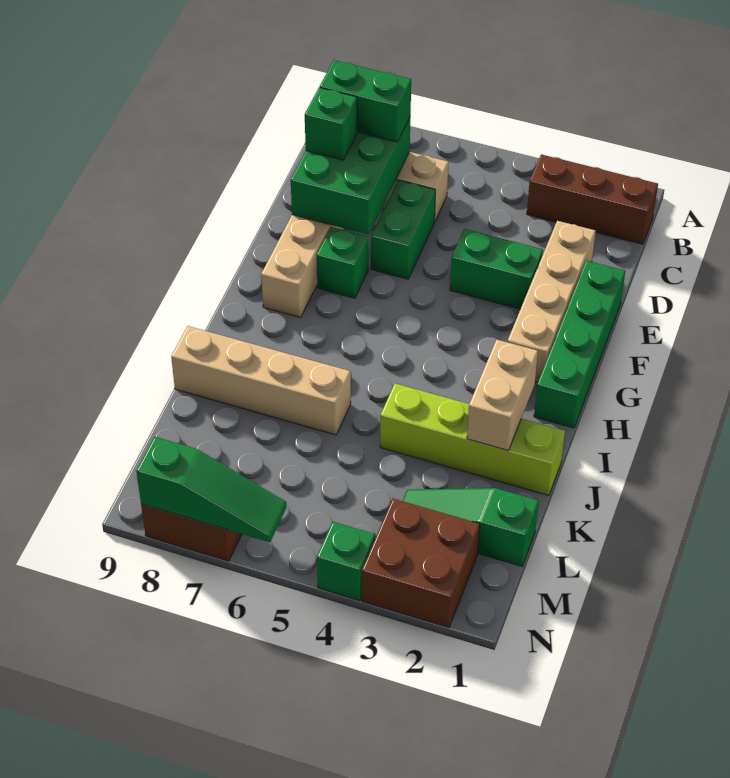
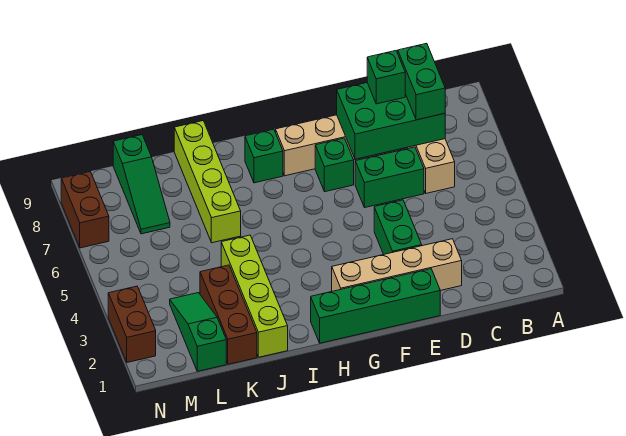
brown brick B1:B3 level 1 -> brown brick K1:K3 level 1
tan brick I2:J2 level 2 -> none
tan brick J6:J9 level 1 -> lime brick J6:J9 level 1
brown brick M2:N3 level 1 -> brown brick N2:N3 level 1
green brick N4 level 1 -> green brick H8 level 1
green slope N6:N8 level 2 top 8 -> green slope L7:L9 level 1 top 9

